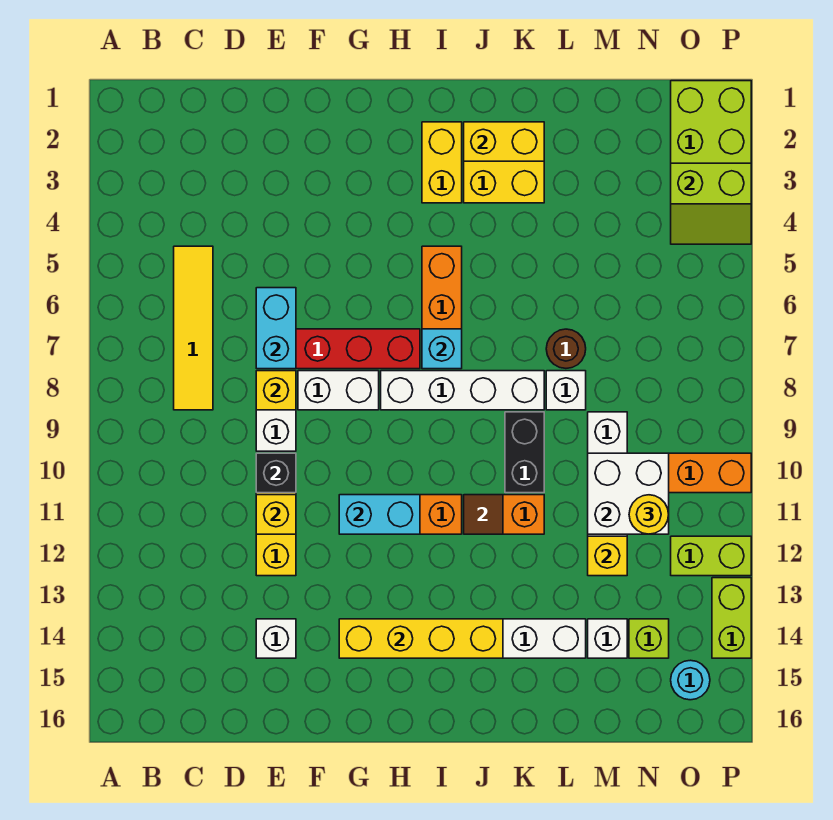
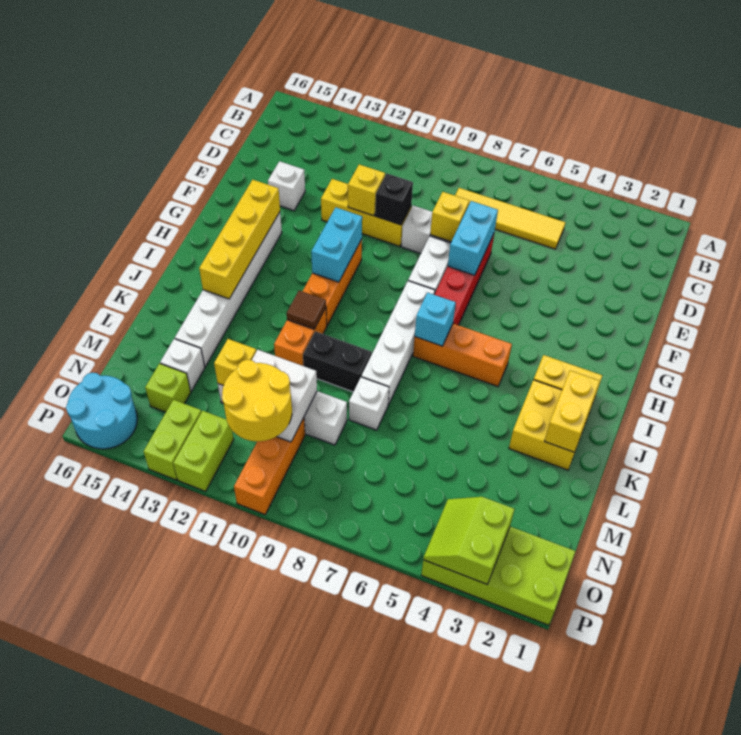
cyan brick E6:E7 level 2 -> cyan brick E7:F7 level 2
brown round brick L7 level 1 -> none
yellow round brick N11 level 3 -> yellow round brick N10:O11 level 3
cyan round brick O15 level 1 -> cyan round brick O15:P16 level 1
lime brick P13:P14 level 1 -> lime brick O13:P13 level 1

